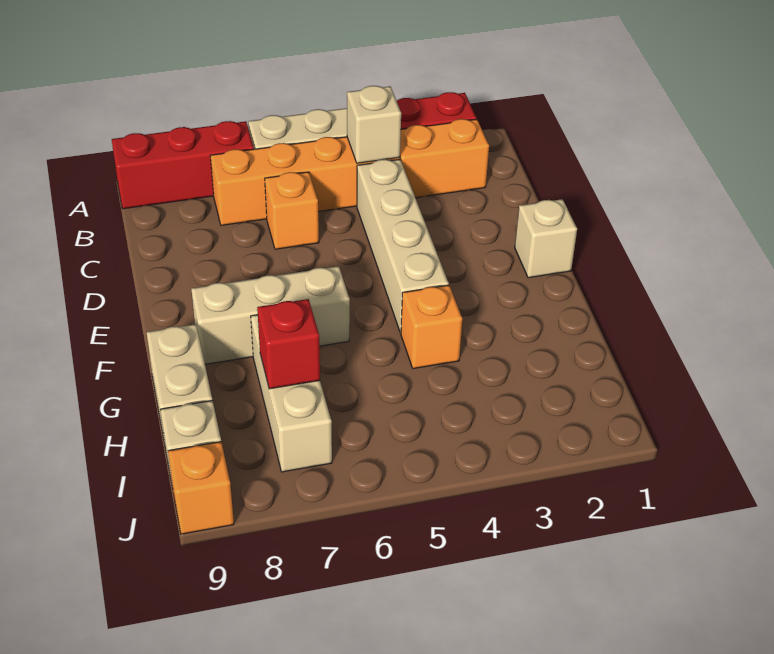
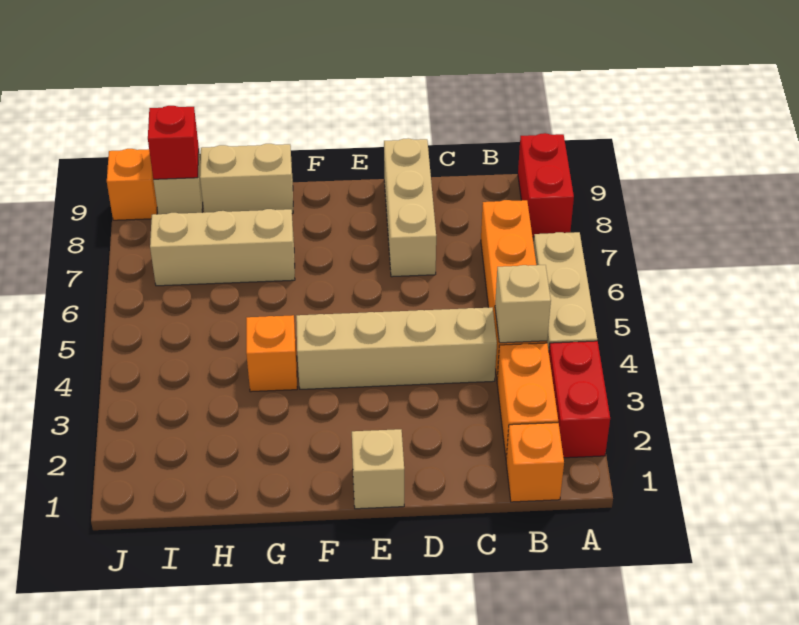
red brick A7:A9 level 1 -> red brick A8:A9 level 1
orange brick C6 level 1 -> orange brick B1 level 1
tan brick F6:F8 level 1 -> tan brick D7:D9 level 1
red brick H7 level 2 -> red brick I9 level 2

